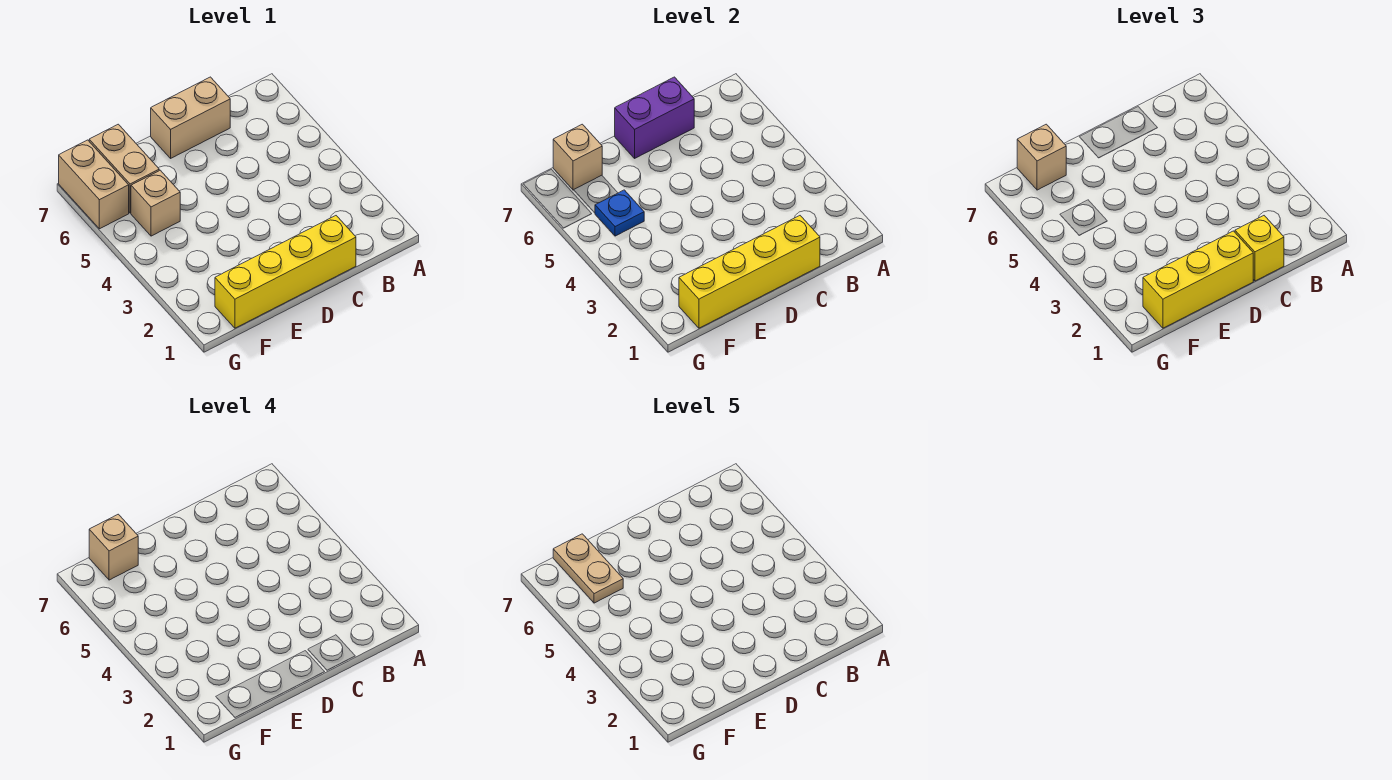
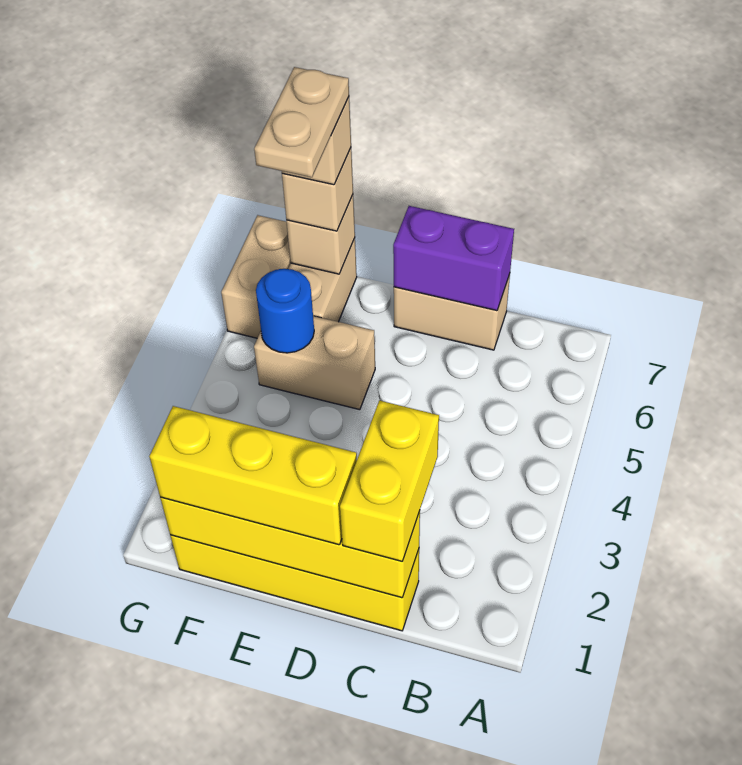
yellow brick C1 level 3 -> yellow brick C1:C2 level 3
tan brick F5 level 1 -> tan brick E5:F5 level 1
blue plate F5 level 2 -> blue round brick F5 level 2

